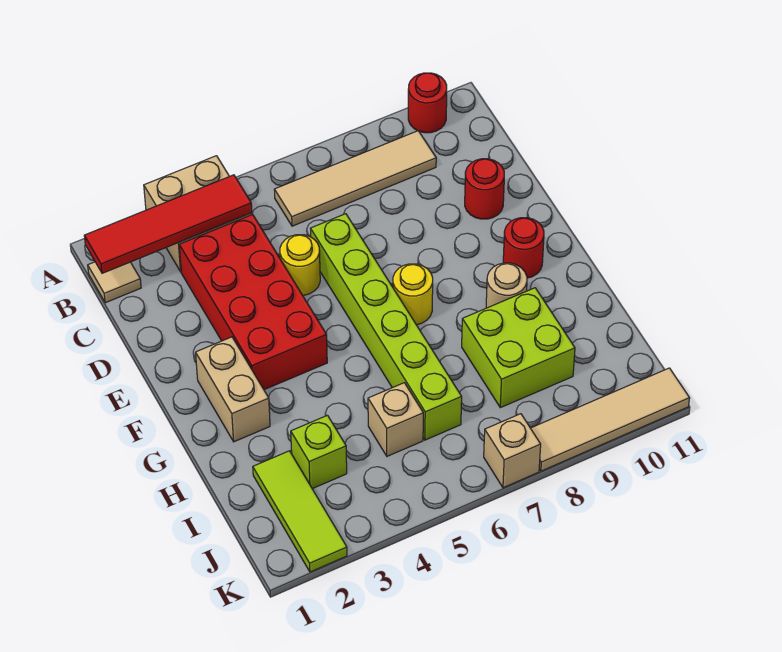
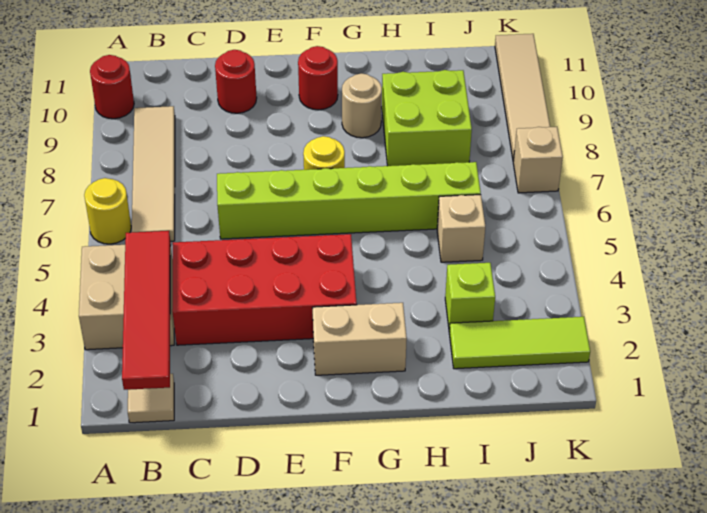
yellow round brick D5 level 1 -> yellow round brick A6 level 1

